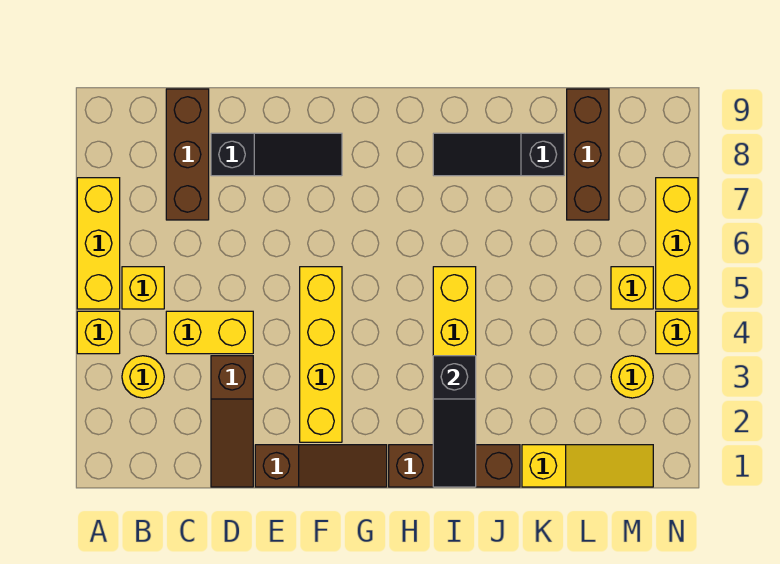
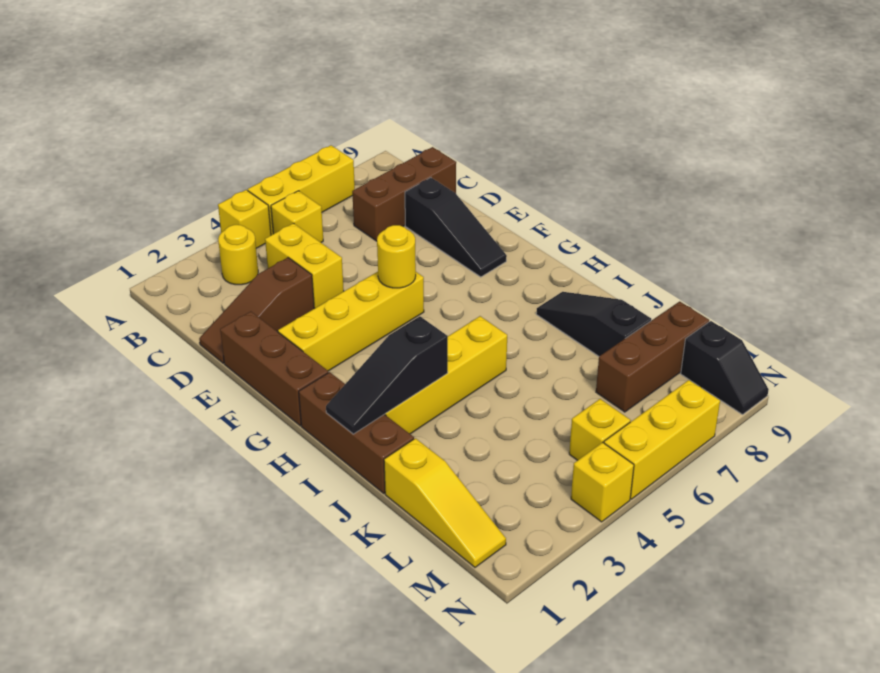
brown slope E1:G1 level 1 top E -> brown brick E1:G1 level 1
yellow round brick M3 level 1 -> yellow round brick F5 level 2
none -> black slope M9:N9 level 1 top M

